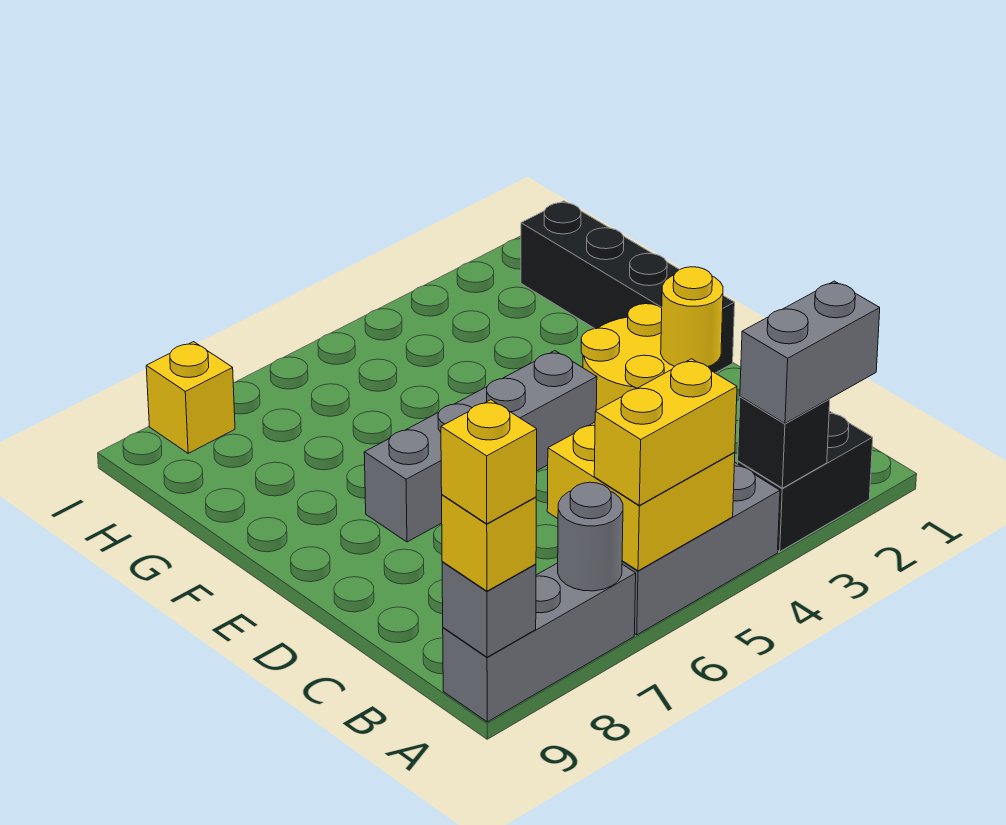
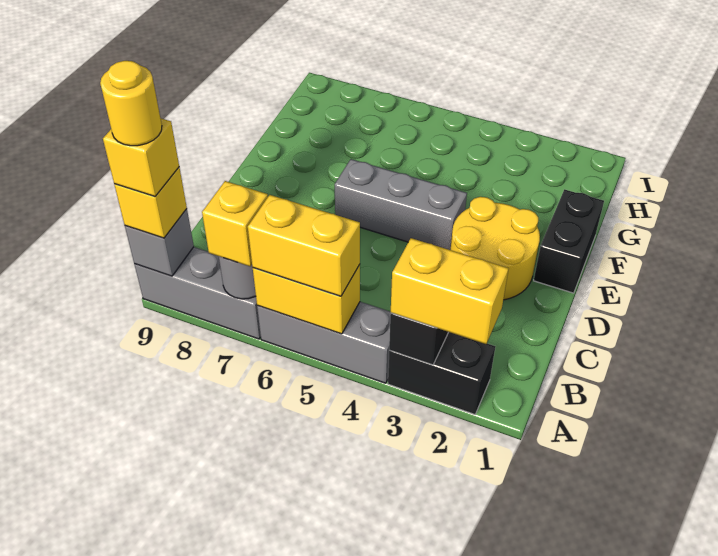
grey brick A2:A3 level 3 -> yellow brick A2:A3 level 3
yellow brick A5:B6 level 2 -> yellow brick A5:A6 level 2
yellow round brick D2 level 2 -> yellow round brick A9 level 5
black brick E1:H1 level 1 -> black brick E1:F1 level 1
grey brick E4:E7 level 1 -> grey brick E4:E6 level 1
yellow brick I8 level 1 -> yellow brick A7 level 3

